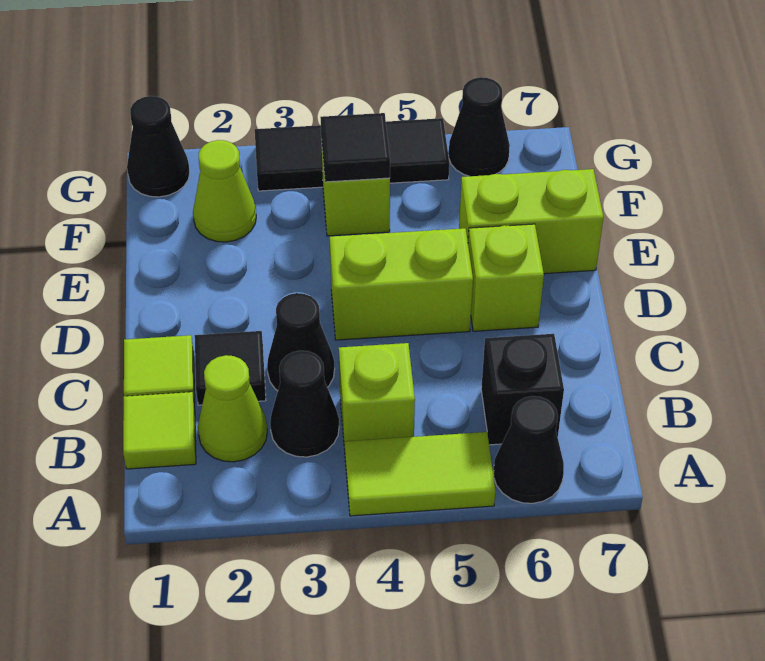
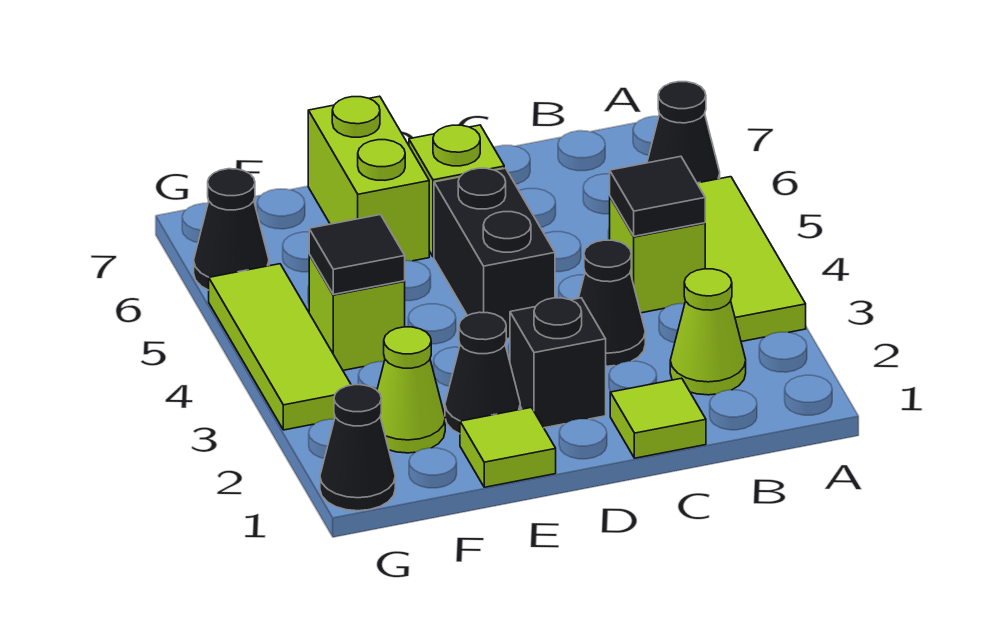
lime tile A4:A5 level 1 -> lime tile A3:A5 level 1
lime tile B1 level 1 -> lime tile E1 level 1
black cone B3 level 1 -> black cone E2 level 1
black brick B6 level 1 -> black brick D2 level 1
black tile C2 level 1 -> black tile B4 level 2
lime brick D4:D5 level 1 -> black brick D4:D5 level 1
black tile G3:G5 level 1 -> lime tile G3:G5 level 1

